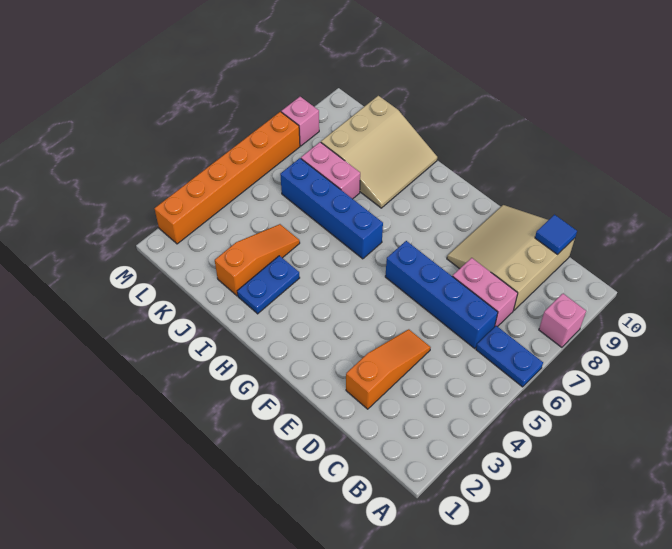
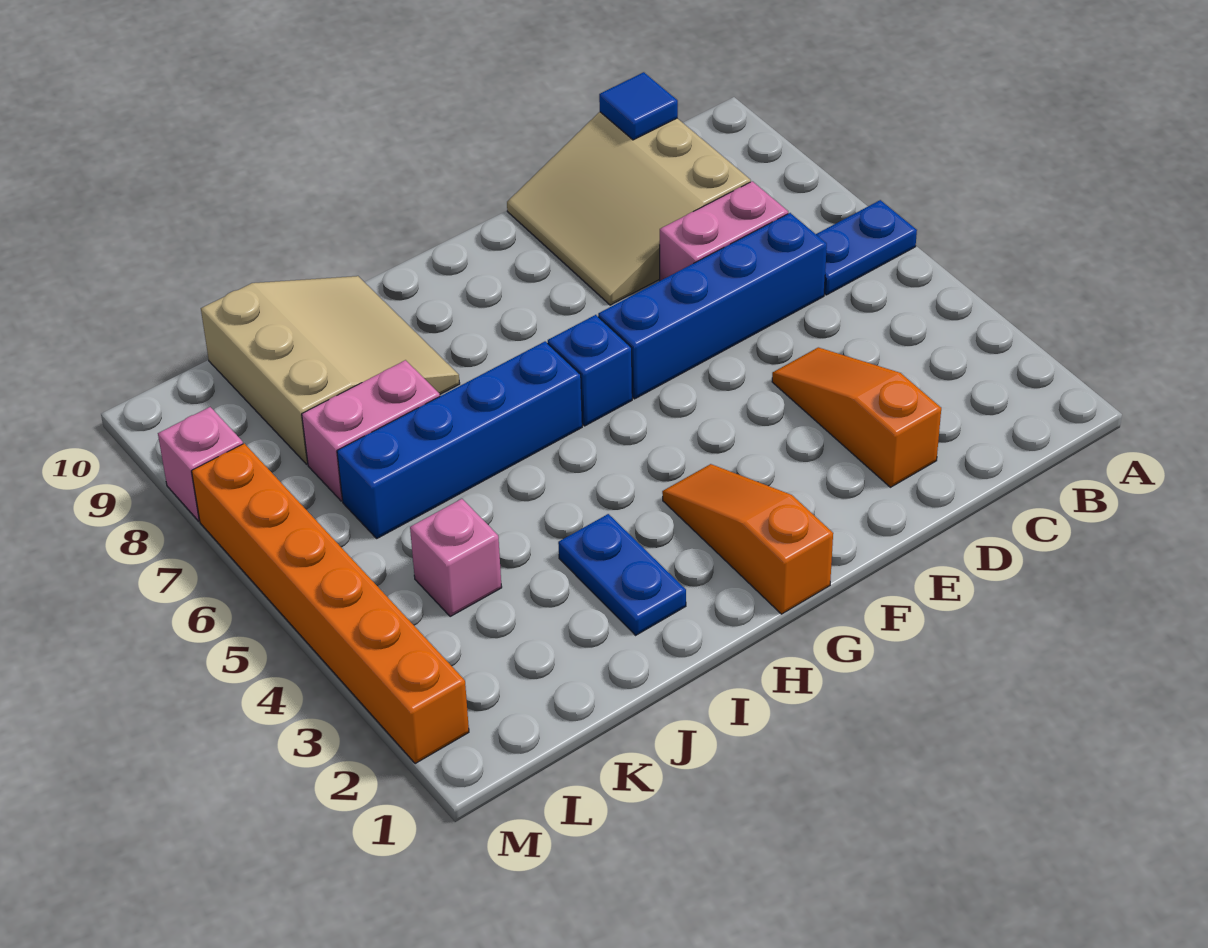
pink brick A8 level 1 -> pink brick K4 level 1
none -> blue brick G6 level 1
orange slope J2:J4 level 1 top 2 -> orange slope G1:G3 level 1 top 1

